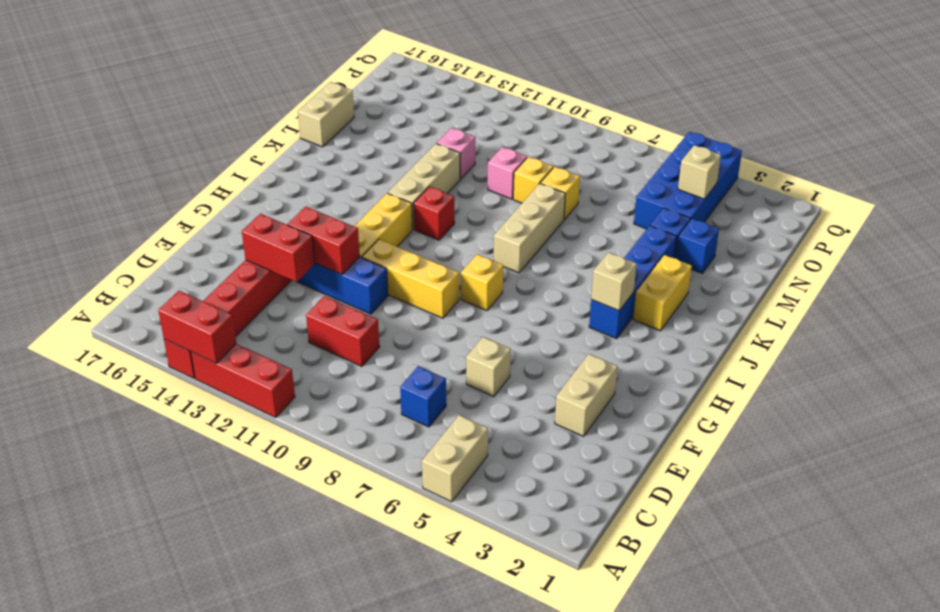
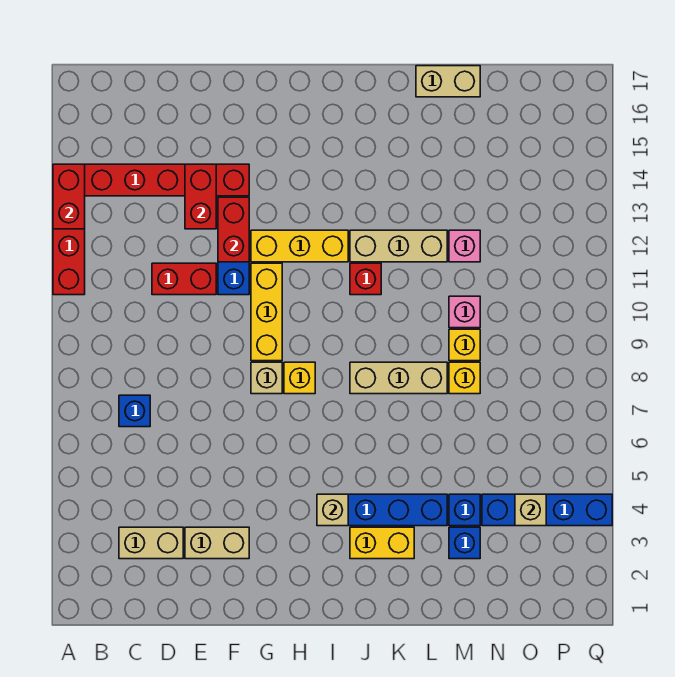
tan brick A5:B5 level 1 -> tan brick C3:D3 level 1
red brick D10:D11 level 1 -> red brick D11:E11 level 1
tan brick E6 level 1 -> tan brick G8 level 1
blue brick N4:Q5 level 1 -> blue brick N4:Q4 level 1

